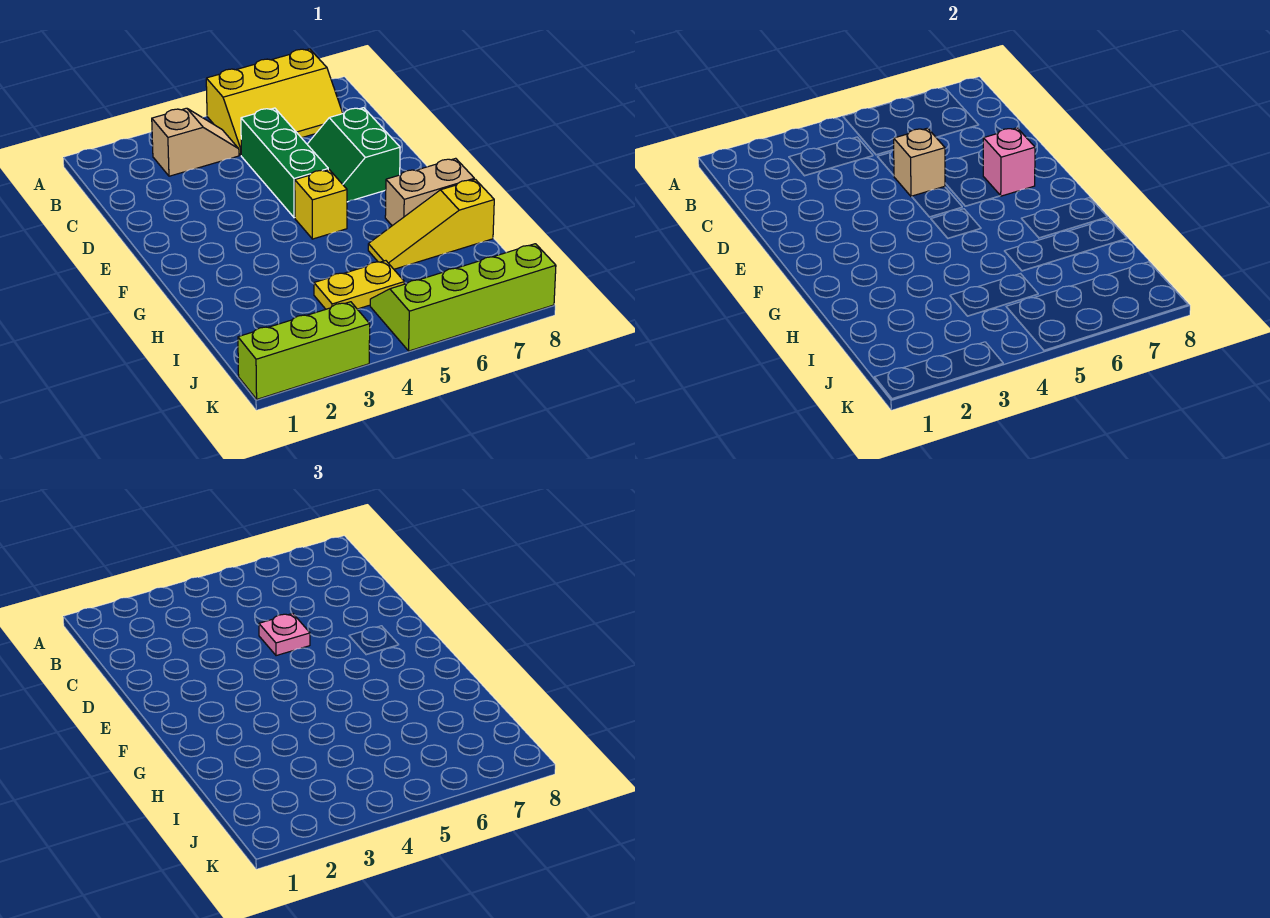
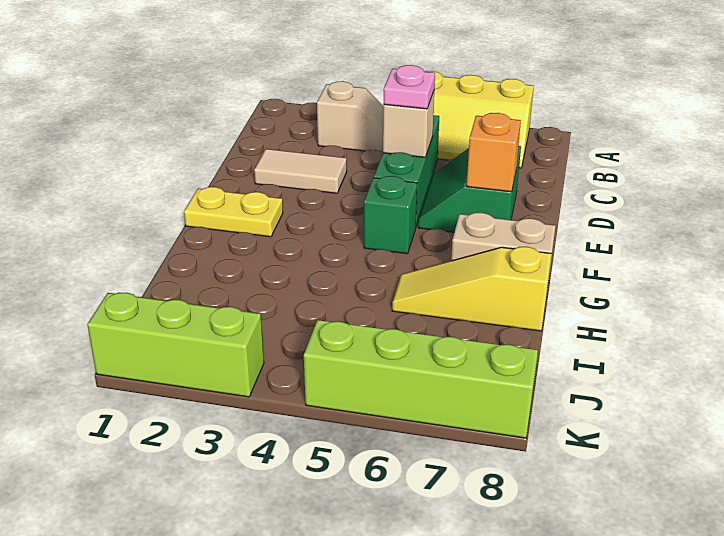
none -> tan tile D2:D3 level 1
pink brick E7 level 2 -> orange brick E7 level 2
yellow brick F5 level 1 -> green brick F5 level 1
yellow plate I4:I5 level 1 -> yellow plate F1:F2 level 1

